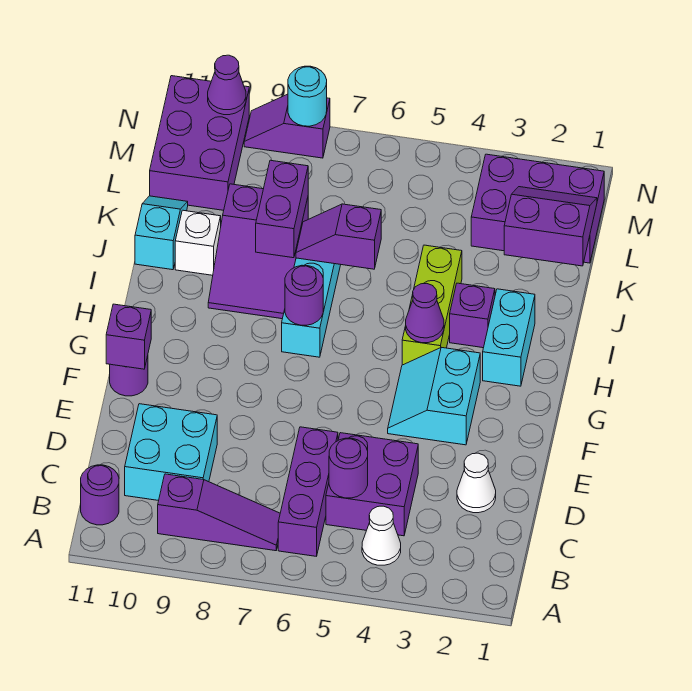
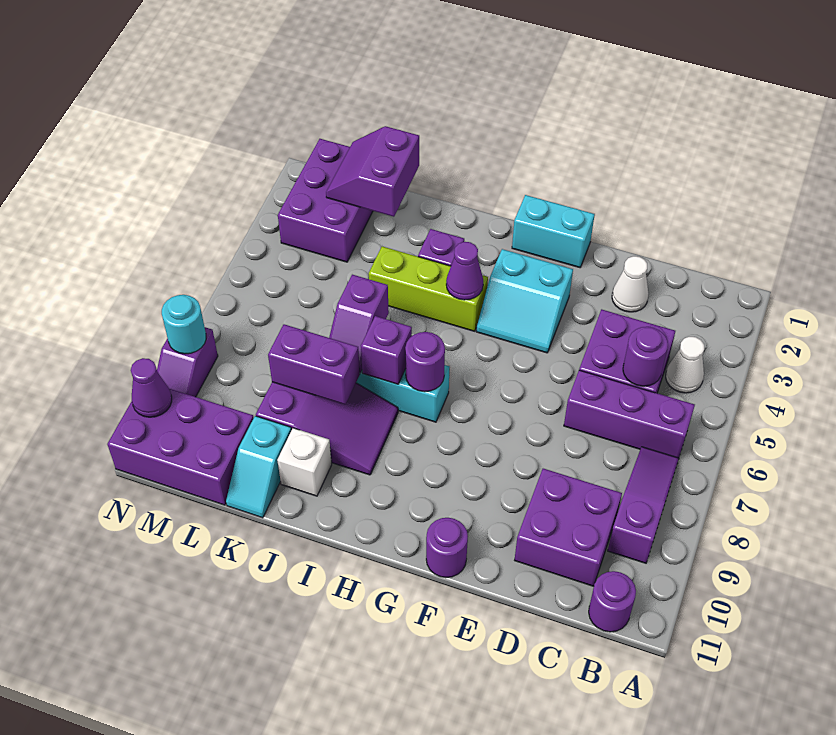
cyan brick C9:D10 level 1 -> purple brick C9:D10 level 1
purple brick F11 level 2 -> purple brick I7 level 2
cyan brick H2:I2 level 1 -> cyan brick F1:G1 level 1
cyan slope J11:K11 level 1 top J -> cyan slope K10:K11 level 1 top 10

